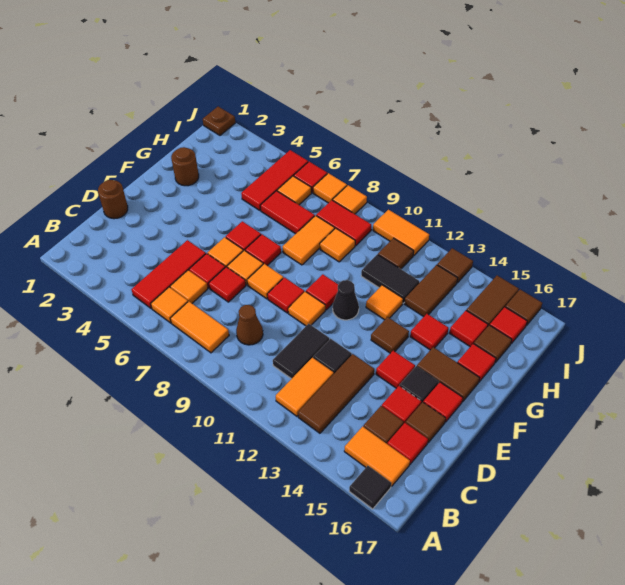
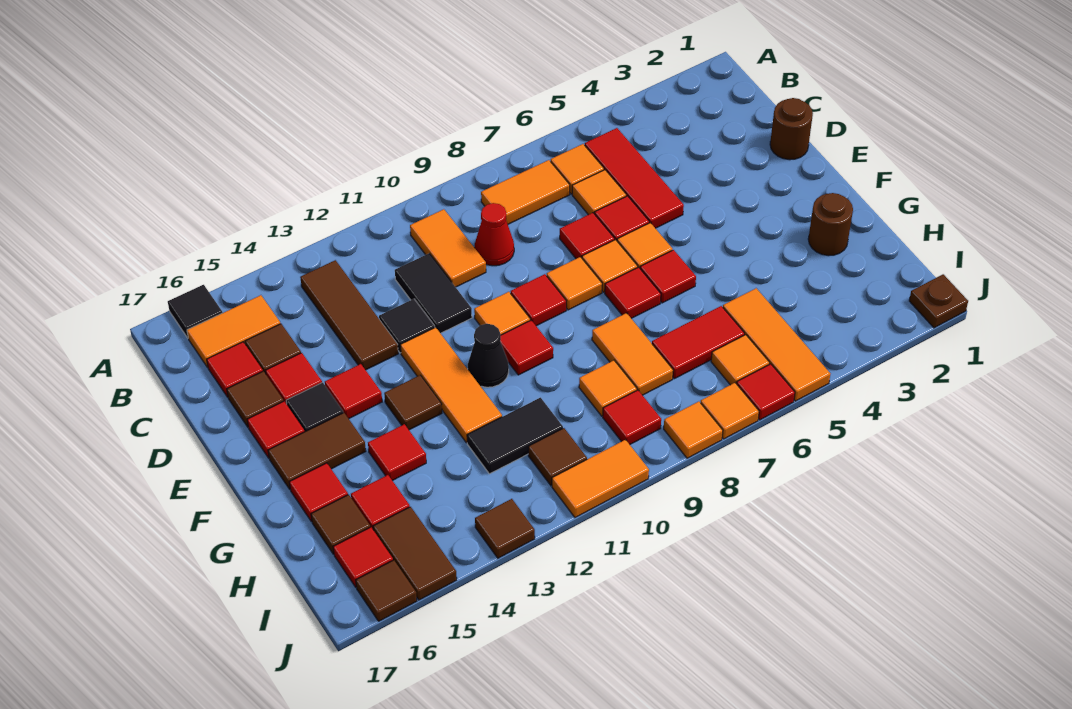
orange tile B12:C12 level 1 -> orange tile B10:C10 level 1
brown cone C9 level 1 -> red cone C9 level 1
orange tile G12 level 1 -> orange tile E12:G12 level 1
red tile H5:J5 level 1 -> orange tile H5:J5 level 1
brown tile H13:I13 level 1 -> none
red tile I8:I9 level 1 -> red tile I9 level 1

